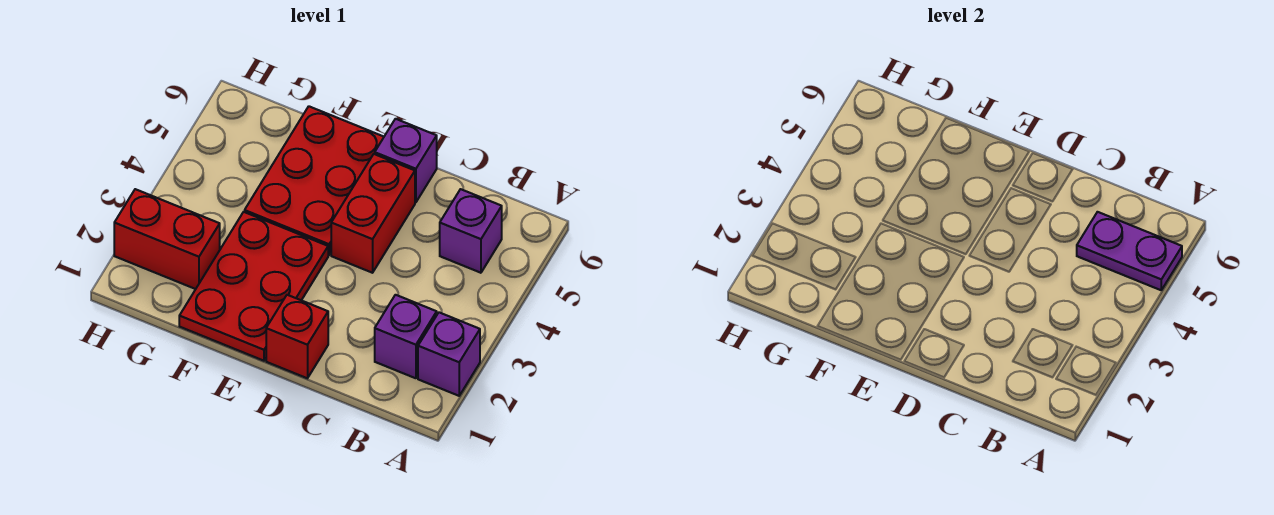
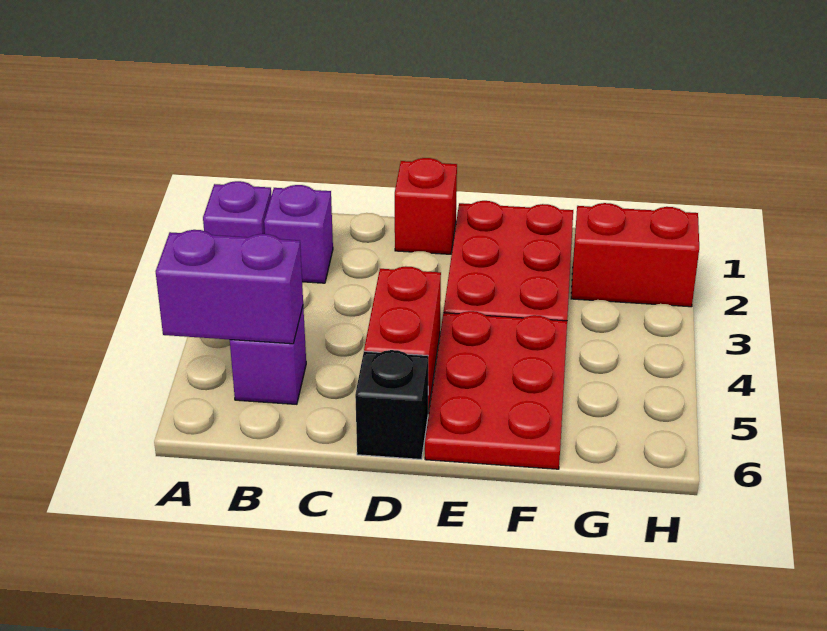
purple plate A5:B5 level 2 -> purple brick A5:B5 level 2
purple brick D6 level 1 -> black brick D6 level 1

